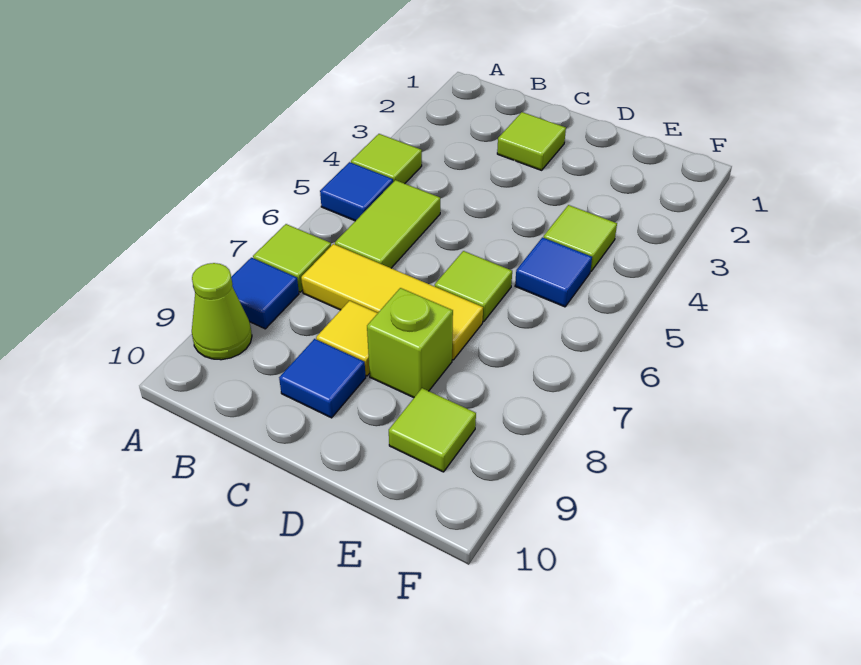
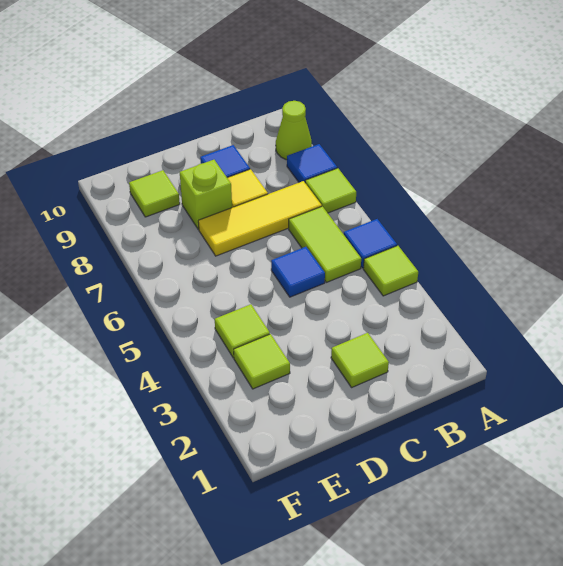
lime tile D6 level 1 -> lime tile E3 level 1
blue tile E5 level 1 -> blue tile C5 level 1

